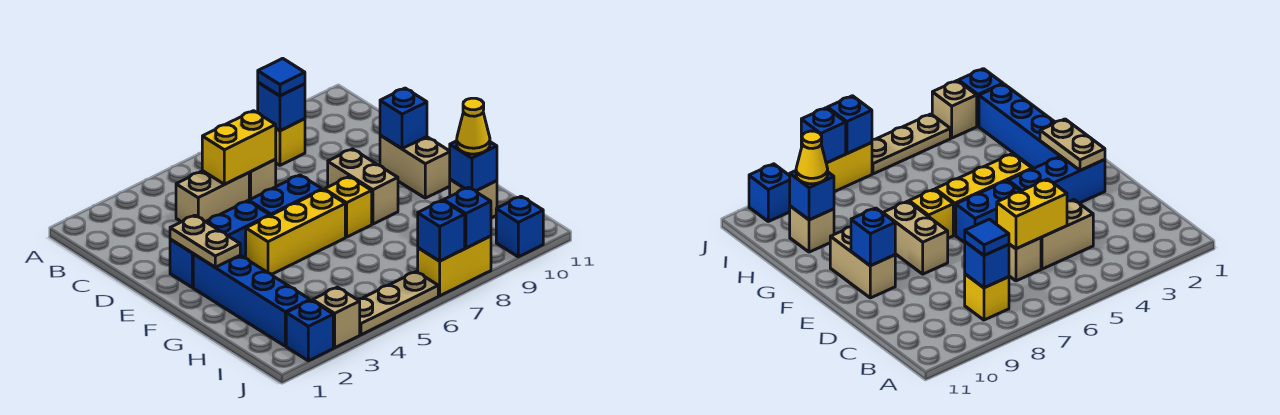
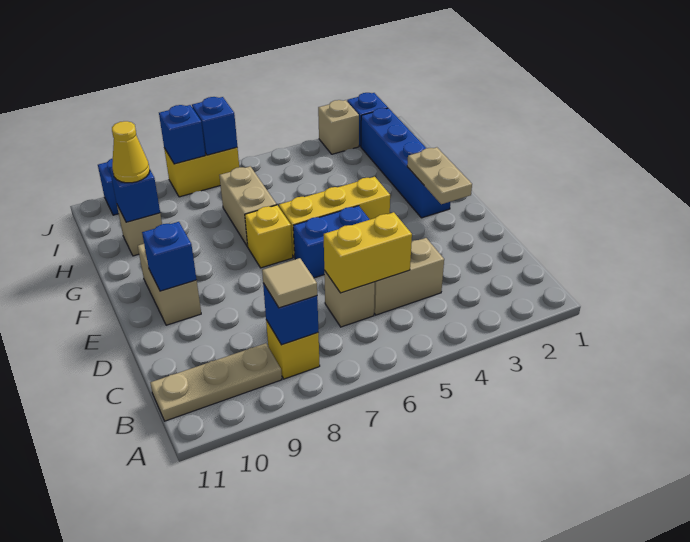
blue tile B8 level 3 -> tan tile B8 level 3
blue brick E2:E4 level 1 -> none
tan brick E8:F8 level 1 -> tan brick G7:H7 level 1
tan plate J4:J6 level 1 -> tan plate B9:B11 level 1

